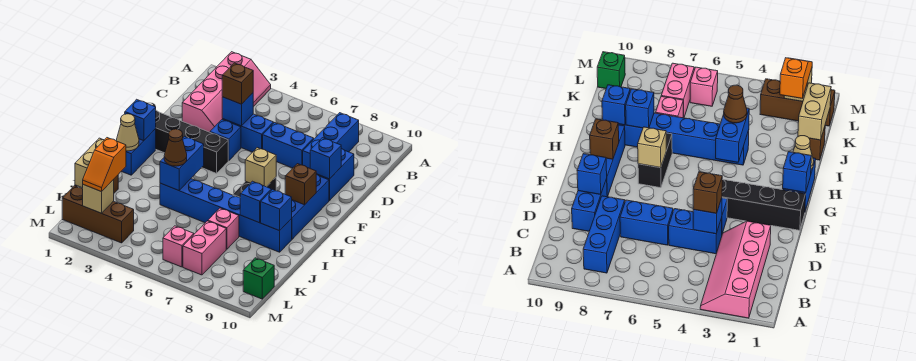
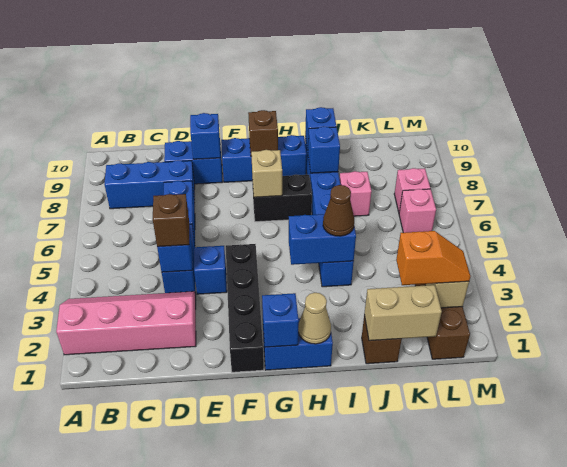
pink brick K7:L7 level 1 -> pink brick L7 level 1
green brick L10 level 1 -> none

